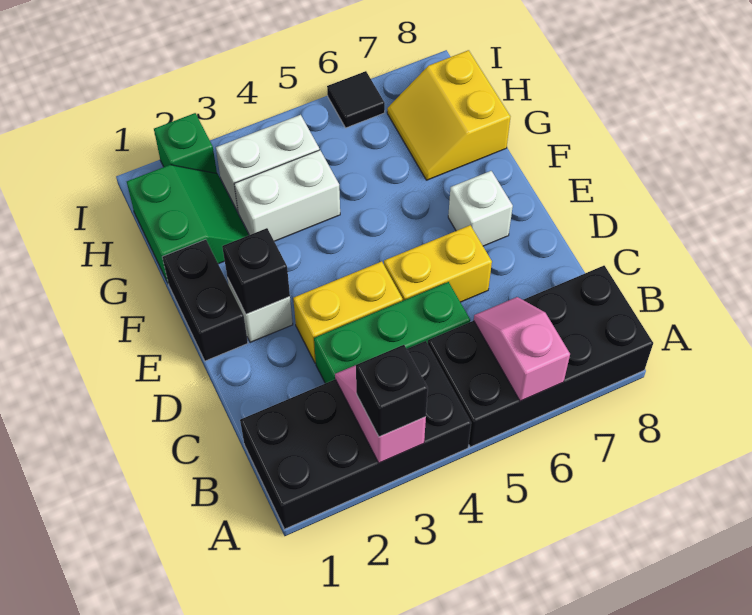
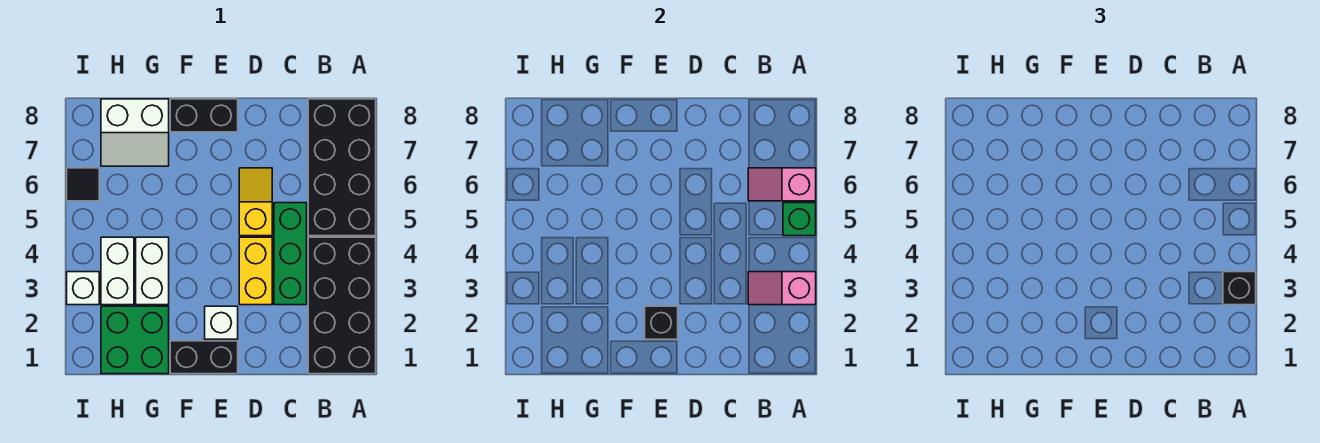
yellow brick D5:D6 level 1 -> yellow slope D5:D6 level 1 top 5
white brick E7 level 1 -> white brick I3 level 1
none -> black brick E8:F8 level 1
green slope G1:H2 level 1 top 1 -> green brick G1:H2 level 1
yellow slope G7:H8 level 1 top 8 -> white slope G7:H8 level 1 top 8
green brick I2 level 1 -> green brick A5 level 2

